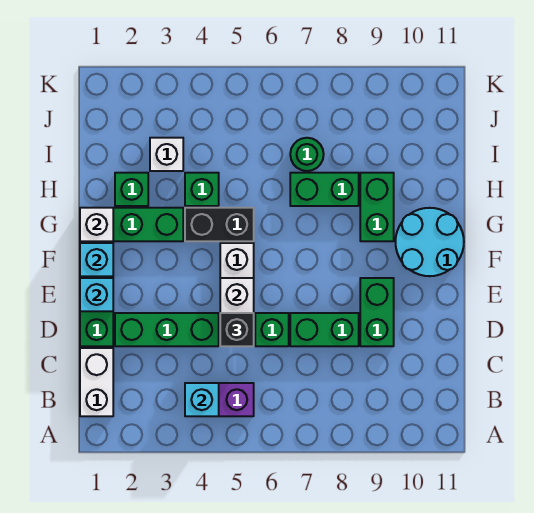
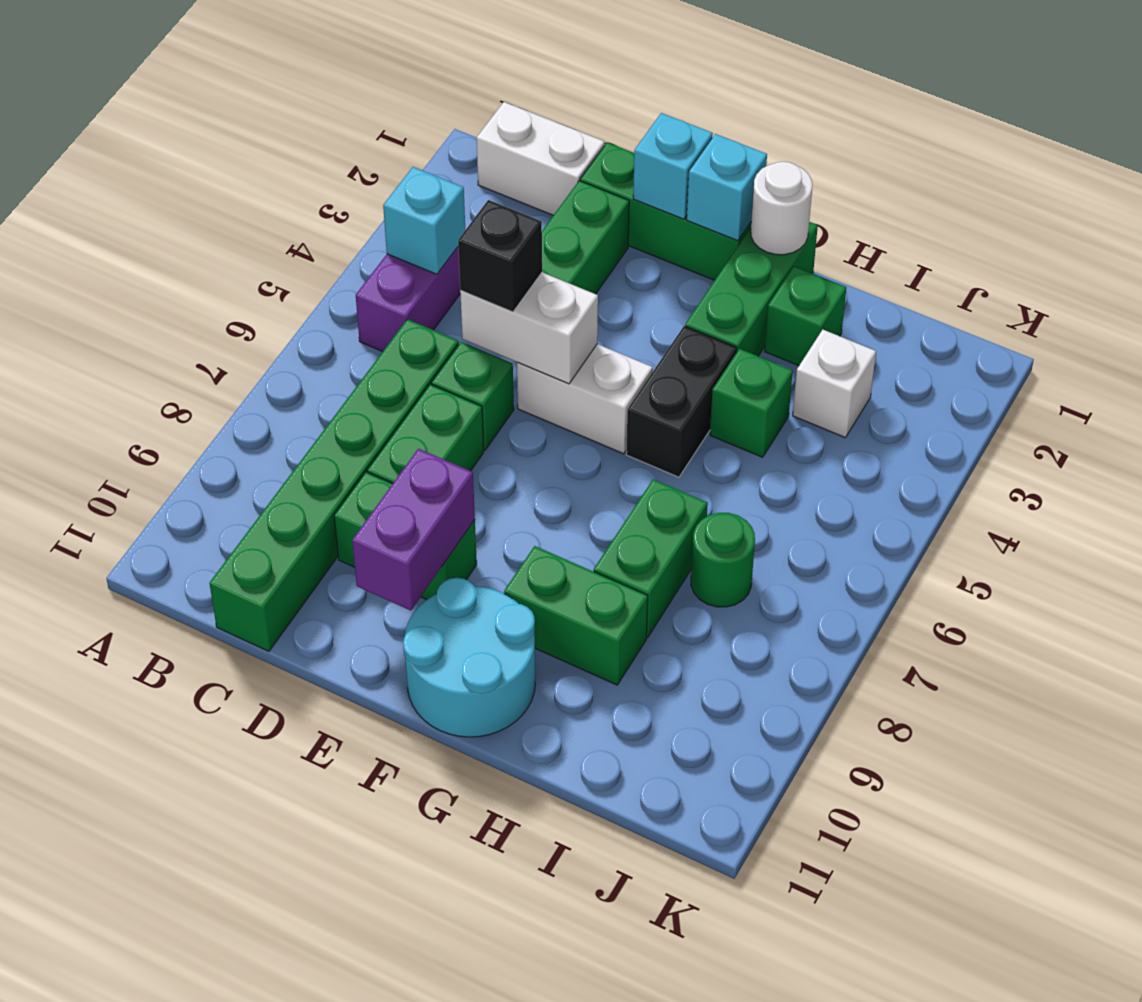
none -> green brick C6:C11 level 1
none -> purple brick E9:E10 level 2
white brick G1 level 2 -> white round brick G1 level 2

